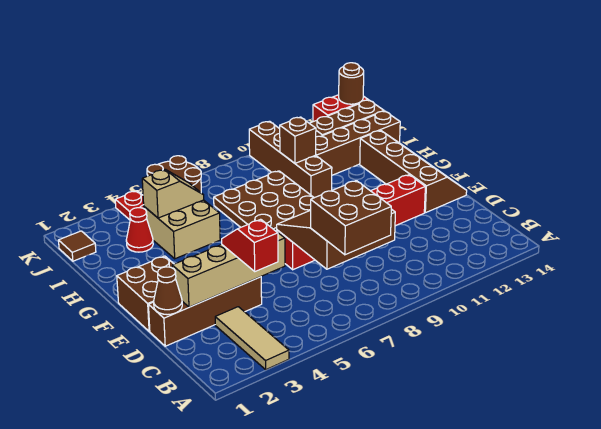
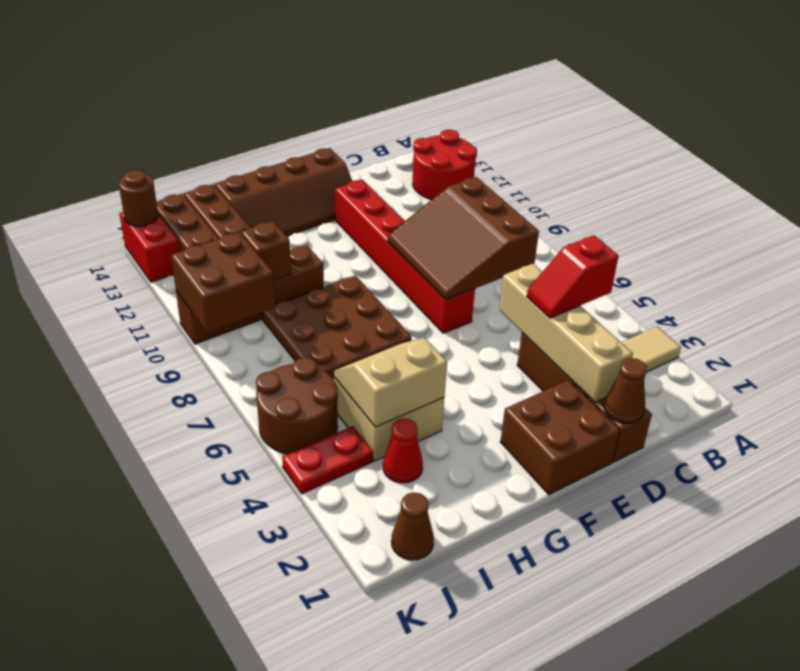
none -> red round brick A12:B13 level 1
brown brick B7:C8 level 3 -> brown brick J9:K10 level 2
brown slope E13:H14 level 1 top 13 -> brown slope E13:H14 level 1 top 14
tan slope I4:I5 level 2 top 4 -> tan slope H4:I5 level 2 top 4
brown tile J1 level 1 -> brown cone J1 level 1

